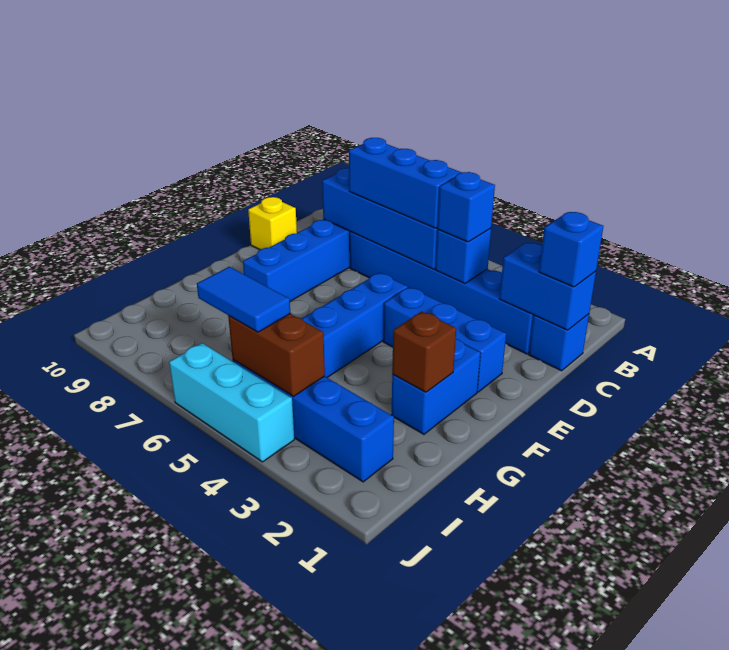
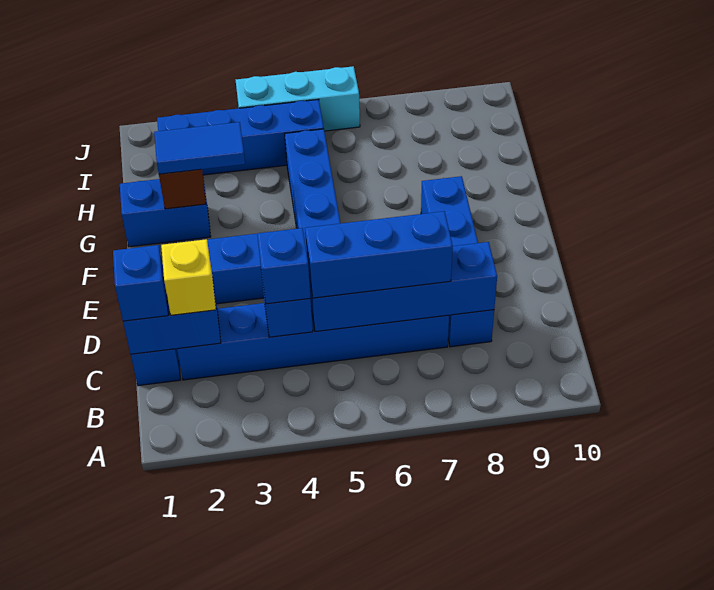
yellow brick D10 level 1 -> yellow brick C2 level 3
blue brick F2:G2 level 1 -> blue brick G1:G2 level 1
brown brick I4:I5 level 2 -> none
blue tile I5:I6 level 3 -> blue tile G2:G3 level 3

